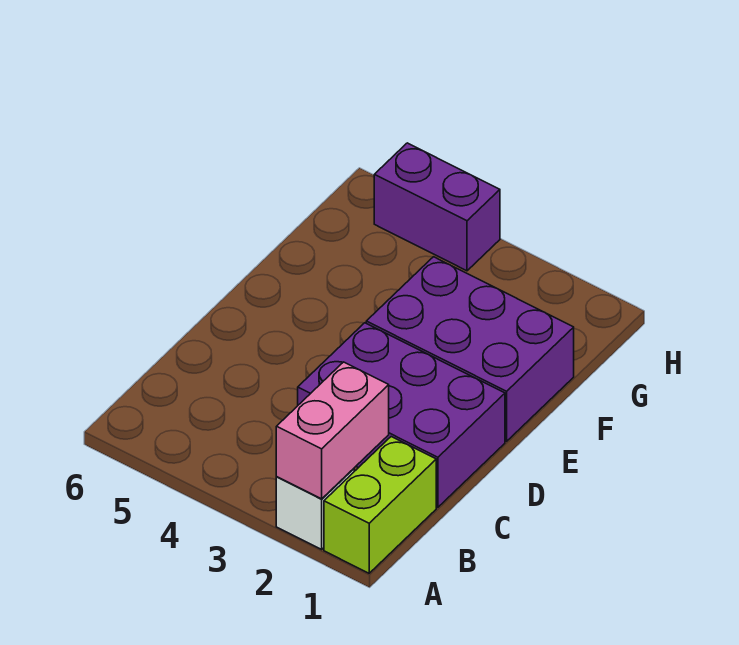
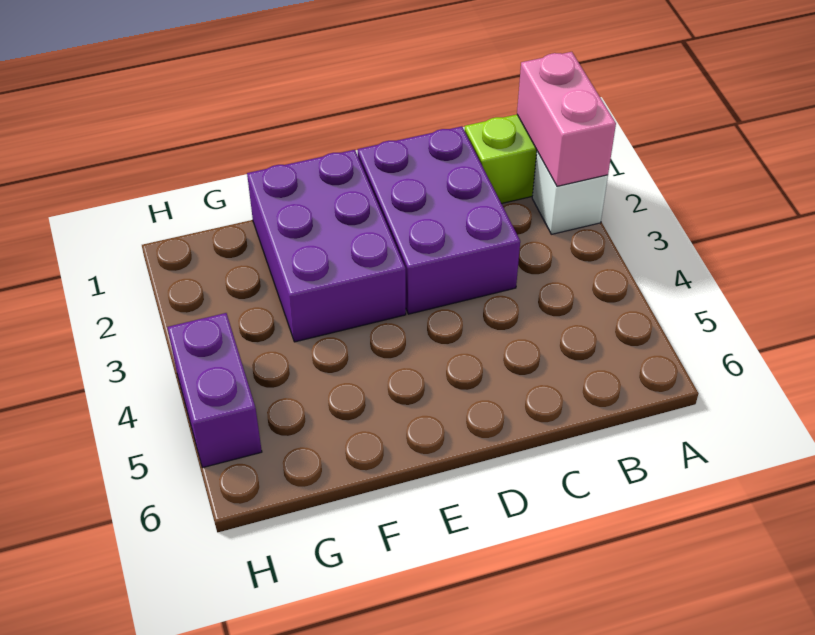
pink brick A2:B2 level 2 -> pink brick A1:A2 level 2

